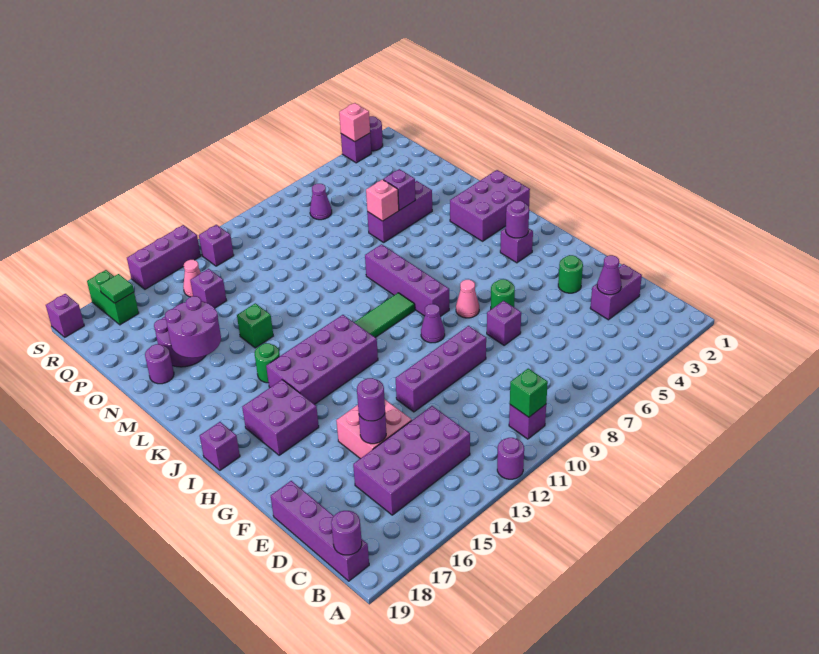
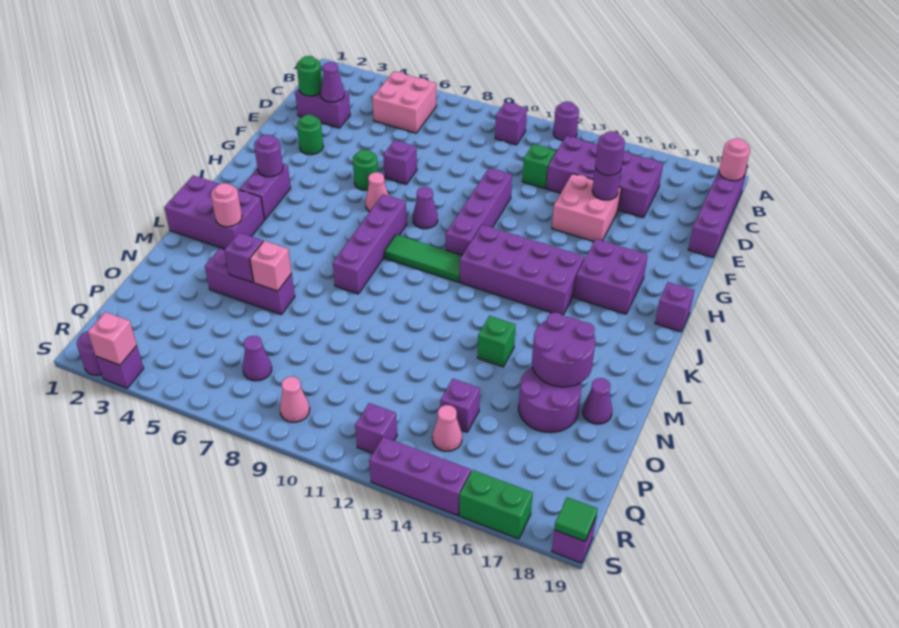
none -> pink brick B5:C6 level 1
green brick B10 level 2 -> green brick D12 level 1
purple round brick B19 level 2 -> pink round brick B19 level 2
purple brick F9:F12 level 1 -> purple brick F11:I11 level 1
purple brick I3 level 1 -> purple brick I3:J3 level 1
green round brick K15 level 1 -> green round brick D2 level 2
none -> pink round brick L3 level 2
purple round brick N18 level 1 -> purple cone N18 level 1
none -> pink cone R9 level 1
green brick R17:S17 level 1 -> green brick S16:S17 level 1
green tile R17 level 2 -> green tile S19 level 2

